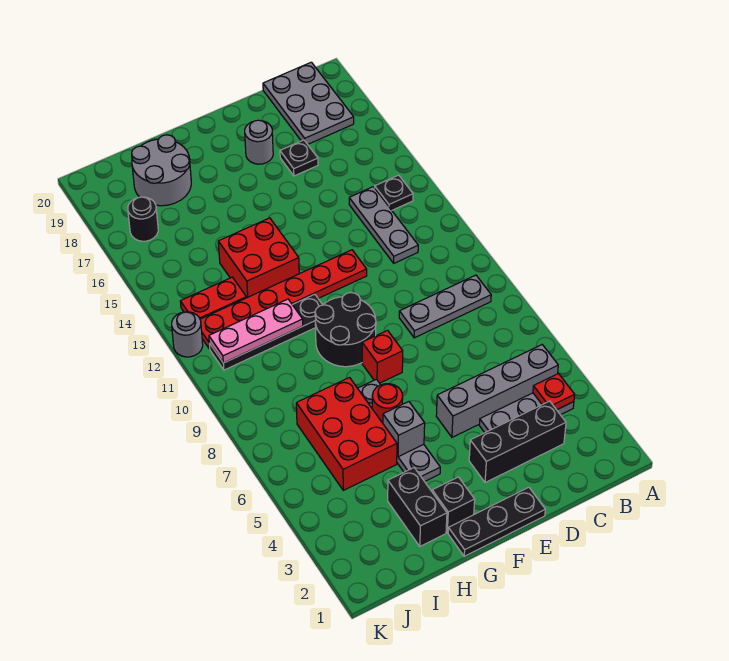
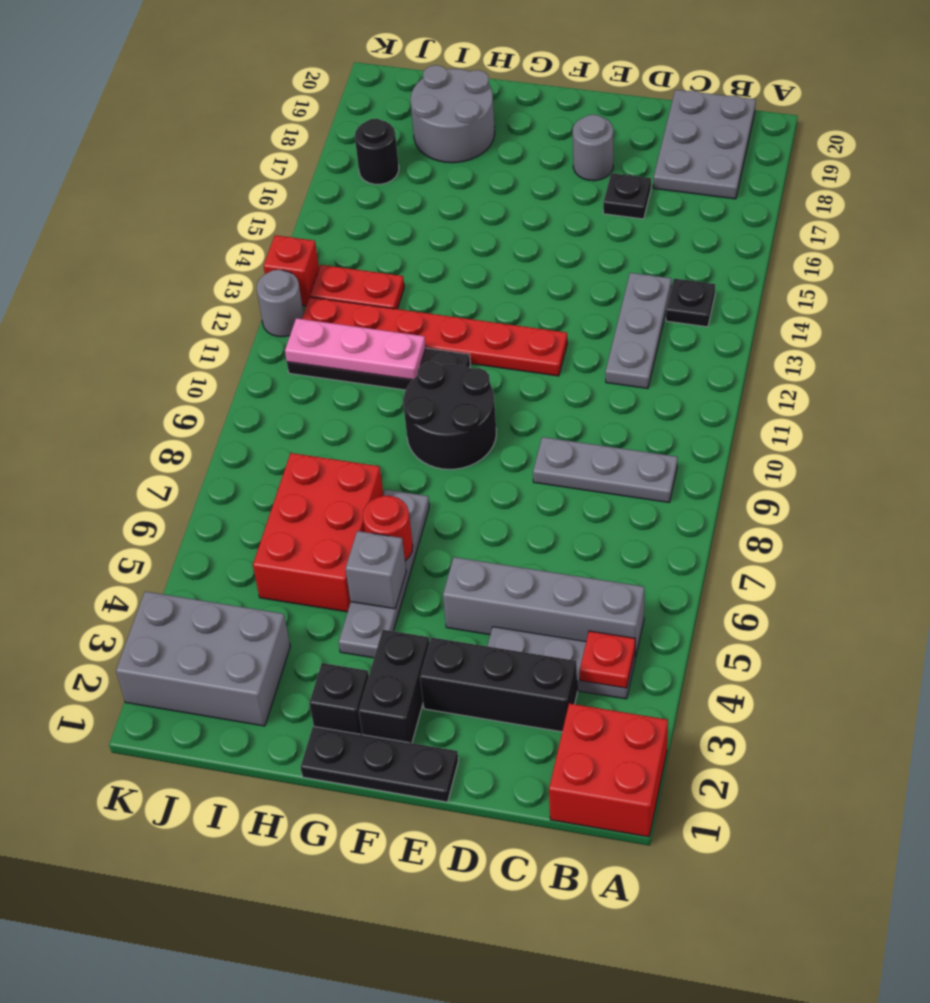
red brick F8 level 1 -> red brick K13 level 1
red brick G13:H14 level 1 -> red brick A1:B2 level 1
black brick H2:H3 level 1 -> black brick F2:F3 level 1
none -> grey brick I2:K3 level 1

